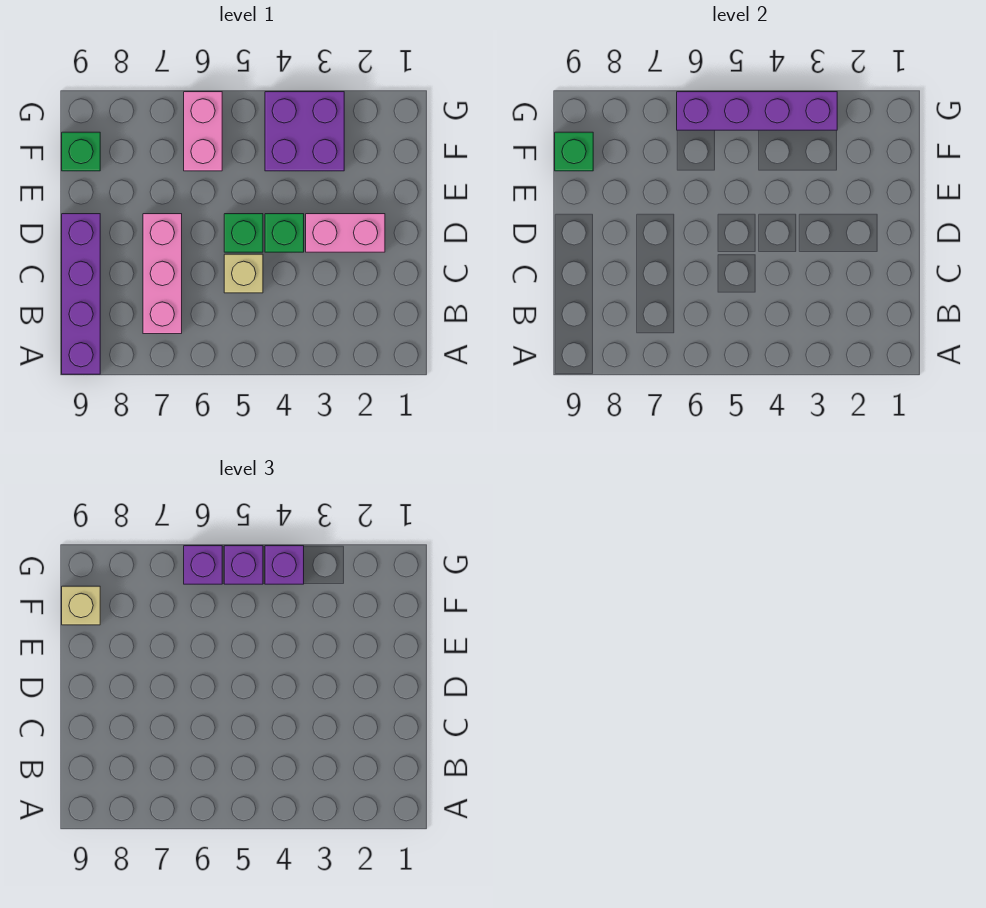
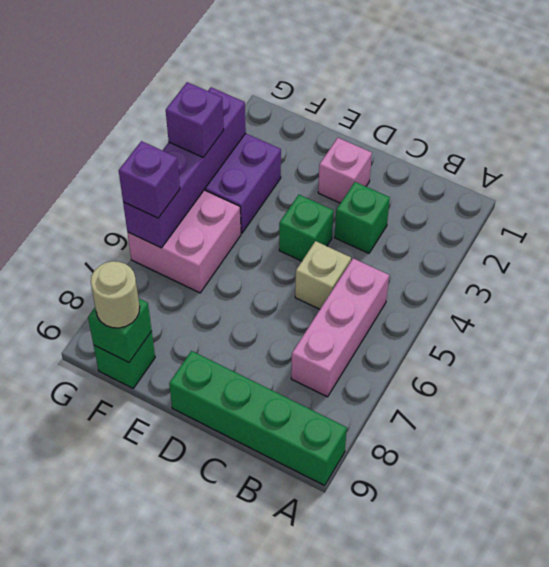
purple brick A9:D9 level 1 -> green brick A9:D9 level 1
pink brick B7:D7 level 1 -> pink brick B5:B7 level 1
pink brick D2:D3 level 1 -> pink brick D2 level 1
green brick D5 level 1 -> green brick C3 level 1
pink brick F6:G6 level 1 -> pink brick F5:G6 level 1
tan brick F9 level 3 -> tan round brick F9 level 3
purple brick G5 level 3 -> none

